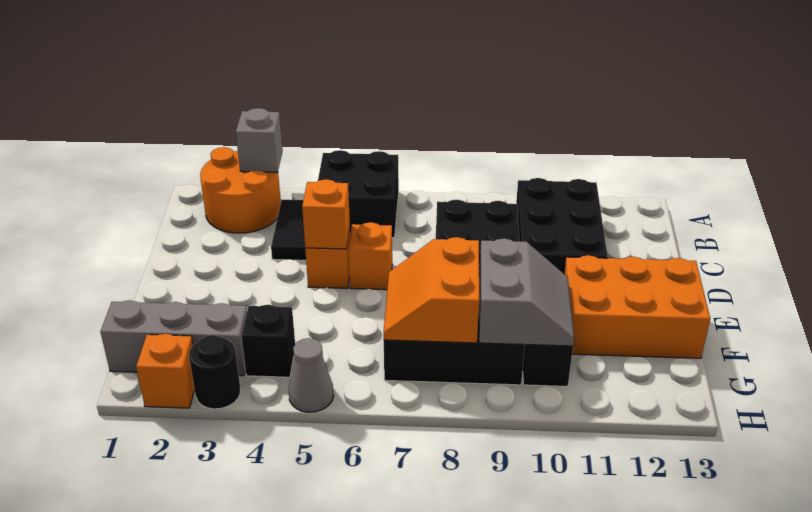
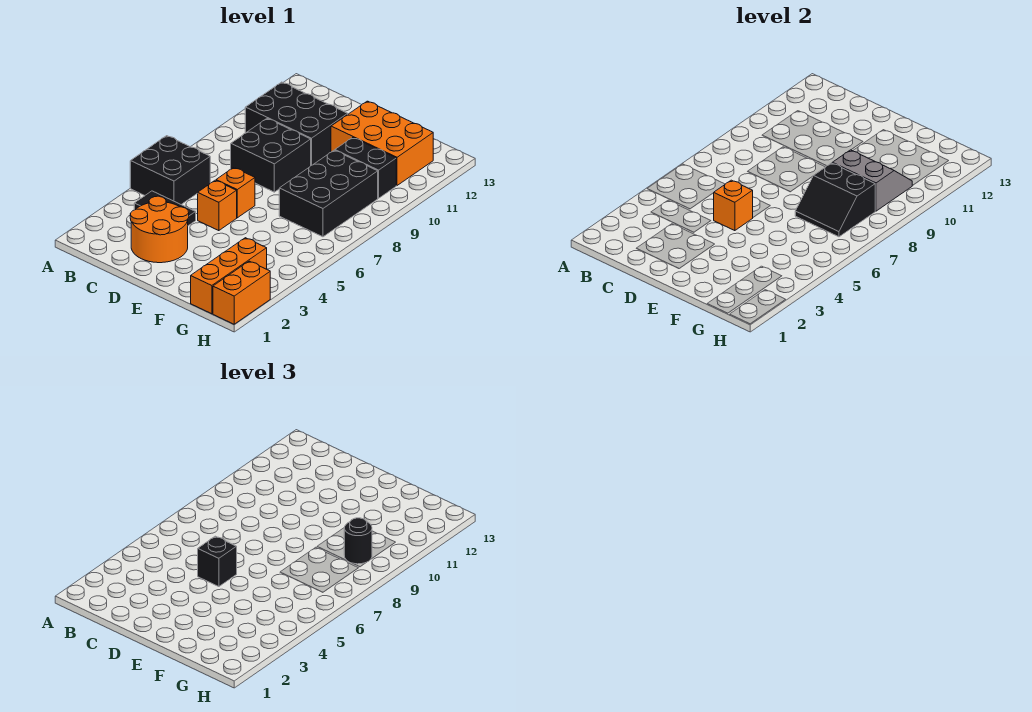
orange round brick A2:B3 level 1 -> orange round brick C2:D3 level 1
grey brick A3 level 2 -> none
orange brick E11:F13 level 1 -> orange brick E11:G12 level 1
orange slope F7:G8 level 2 top 8 -> black slope F7:G8 level 2 top 8
grey brick G1:G3 level 1 -> orange brick G1:G3 level 1
black brick G4 level 1 -> black brick D5 level 3
orange brick H2 level 1 -> orange brick H1:H2 level 1
black round brick H3 level 1 -> black round brick G9 level 3
grey cone H5 level 1 -> none

